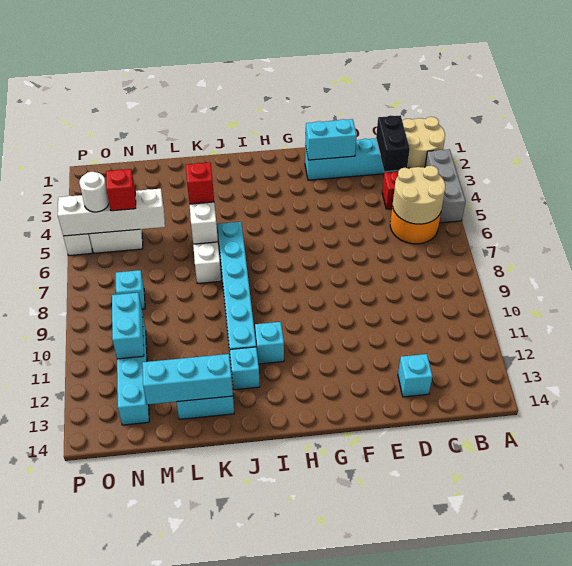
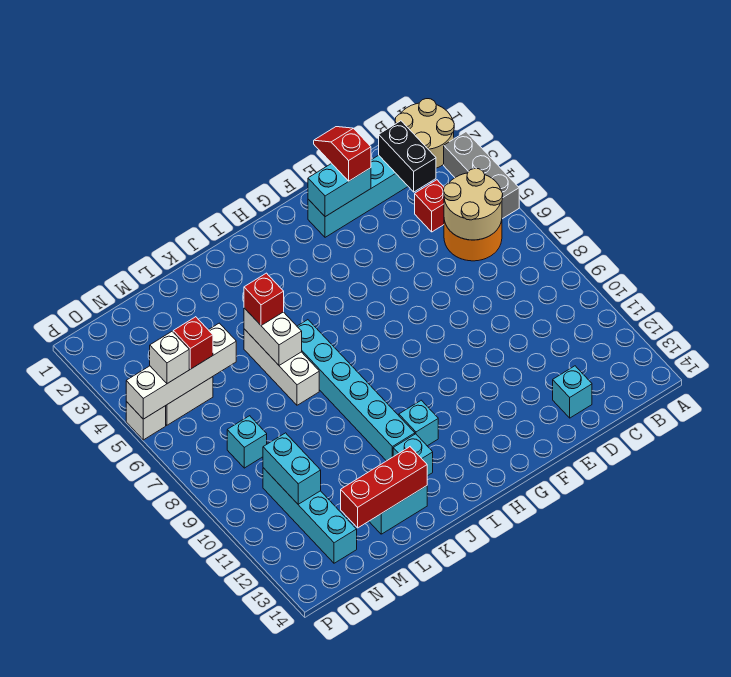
none -> red slope E1:E2 level 3 top 2
cyan brick K13:M13 level 2 -> red brick K13:M13 level 2
white round brick O5 level 3 -> white brick O5 level 3

